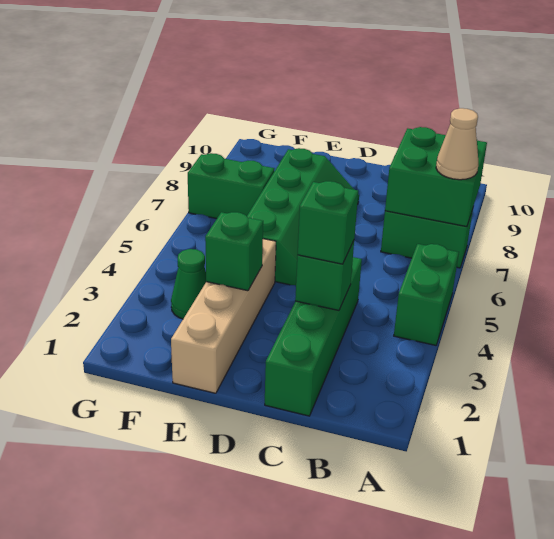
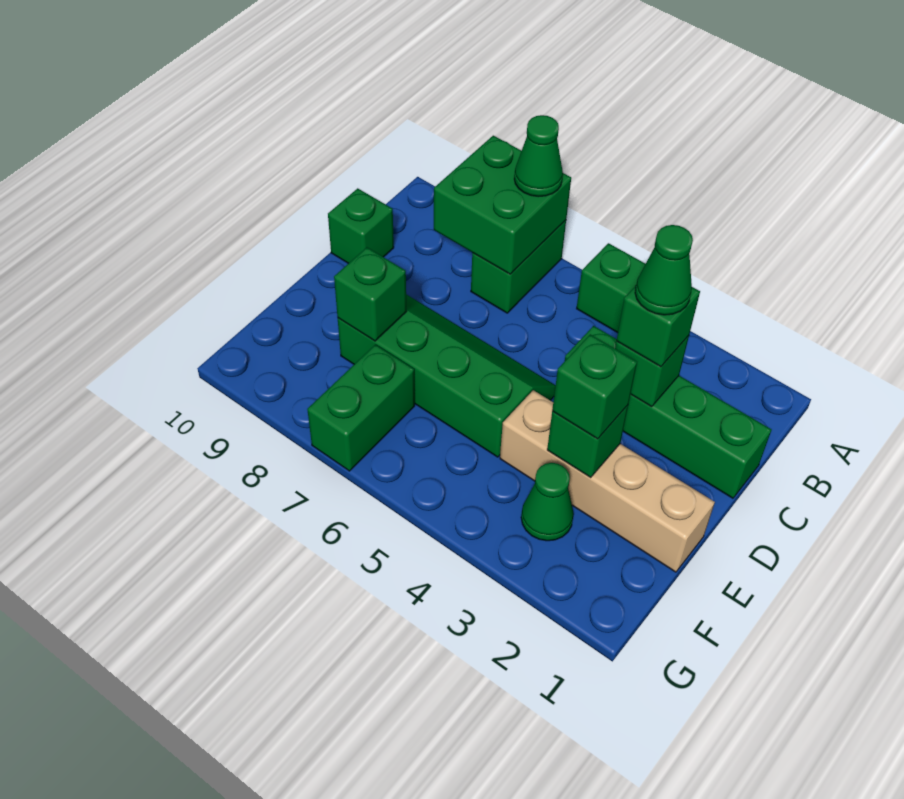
tan cone A7 level 3 -> green cone A7 level 3
none -> green cone C3 level 4
none -> green brick C10 level 1
none -> green brick E3 level 3
none -> green brick E8 level 2

